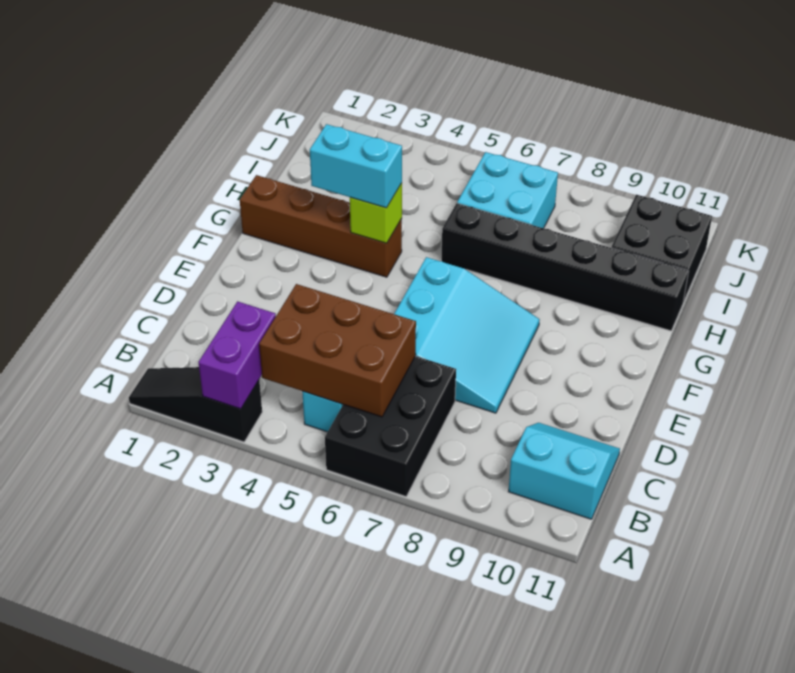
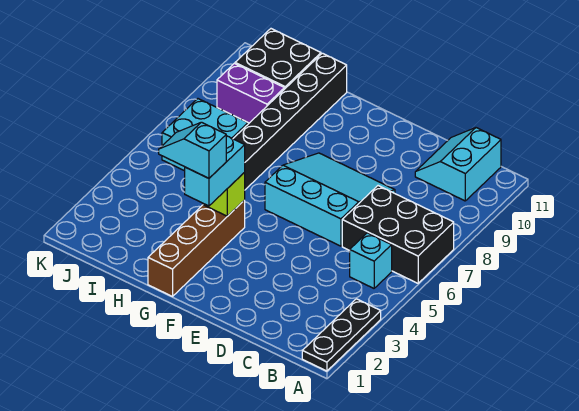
black slope A1:A3 level 1 top 3 -> black plate A1:A3 level 1
purple brick A3:B3 level 2 -> purple brick I9:J9 level 1
brown brick B4:C6 level 2 -> none
none -> cyan slope G3:H3 level 4 top G

